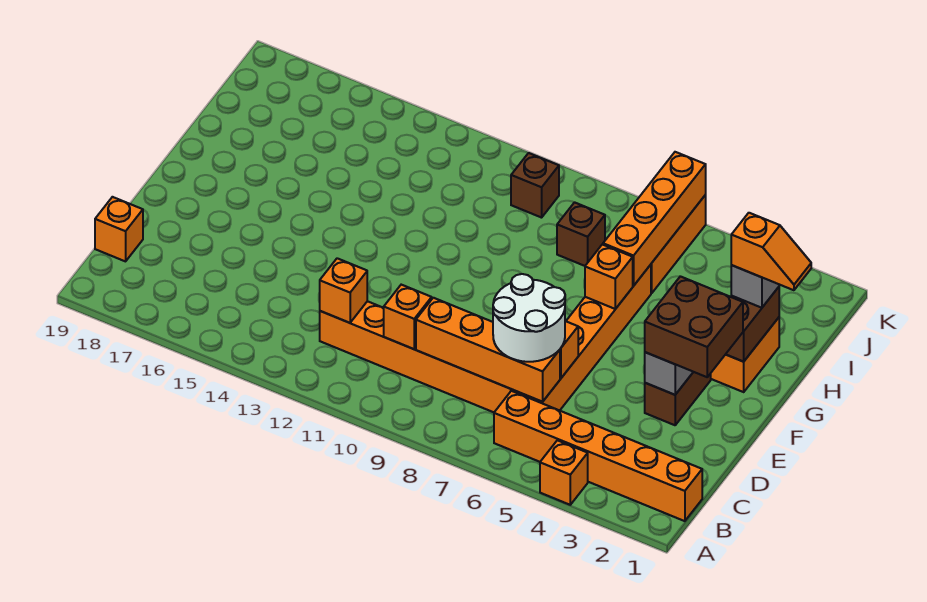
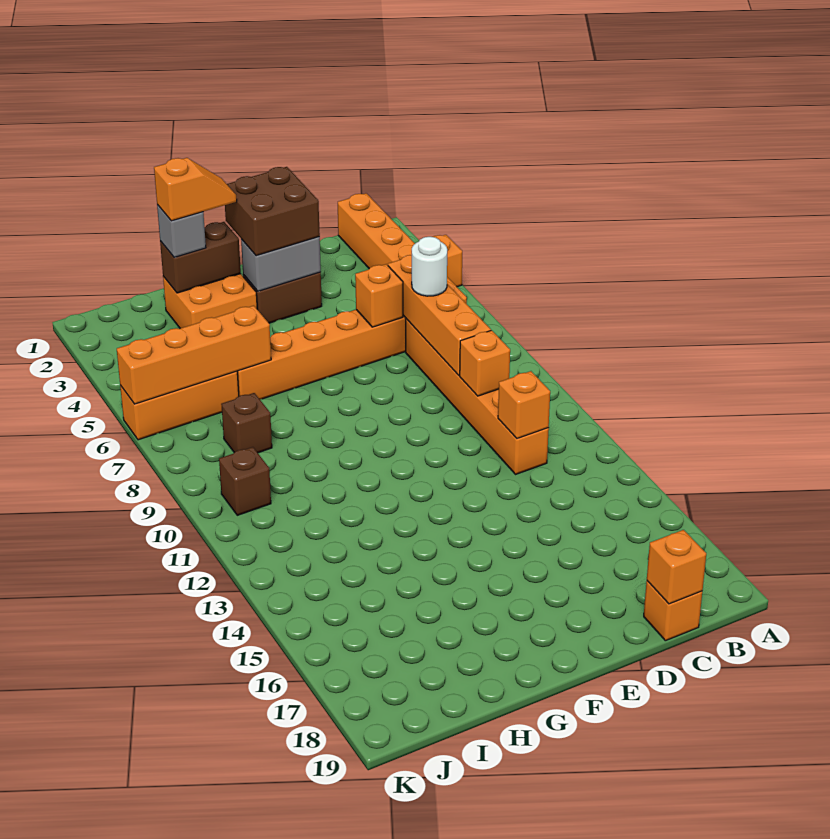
white round brick C6:D7 level 3 -> white round brick C7 level 3
orange brick G6 level 2 -> orange brick C19 level 2
orange slope H1:H2 level 4 top 2 -> orange slope G2:H2 level 4 top H

